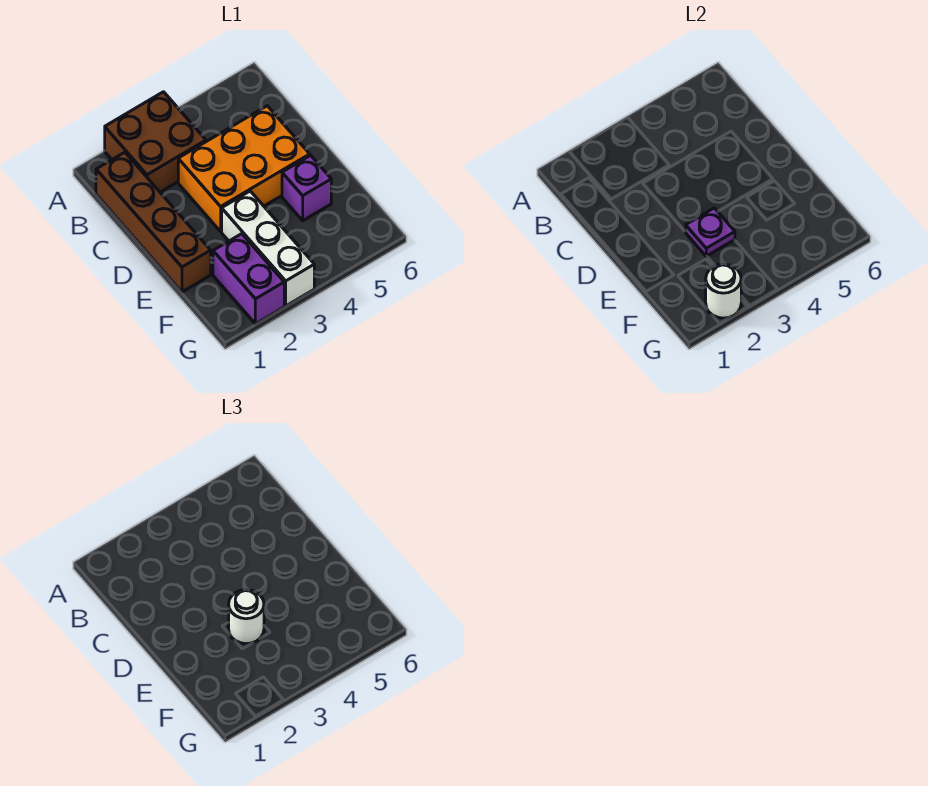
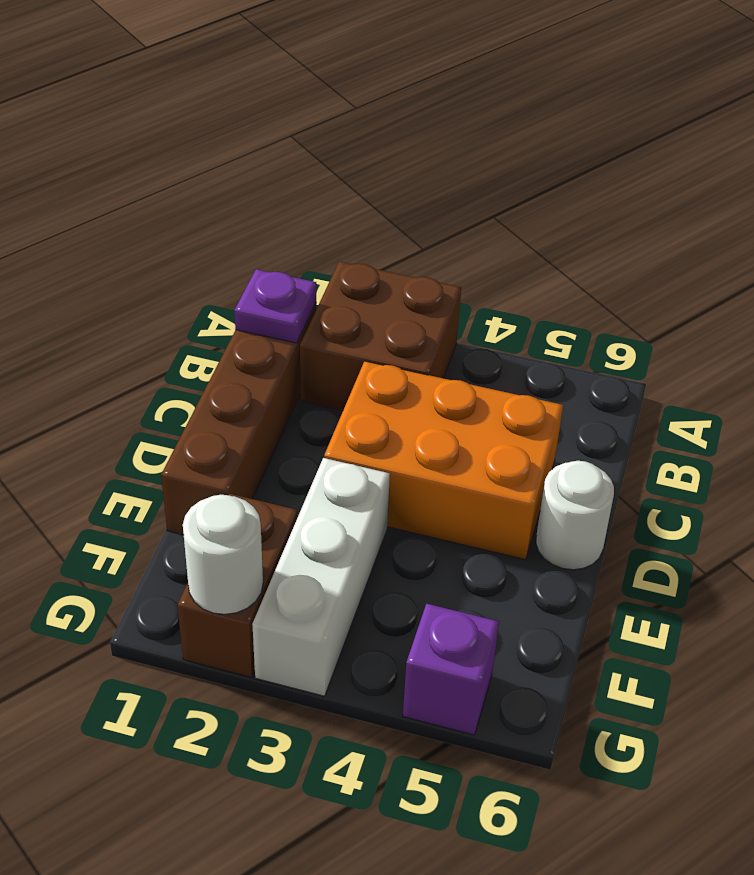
purple plate E3 level 2 -> purple plate B1 level 2
white round brick E3 level 3 -> white round brick D6 level 1
purple brick E5 level 1 -> purple brick G5 level 1
purple brick F2:G2 level 1 -> brown brick F2:G2 level 1

